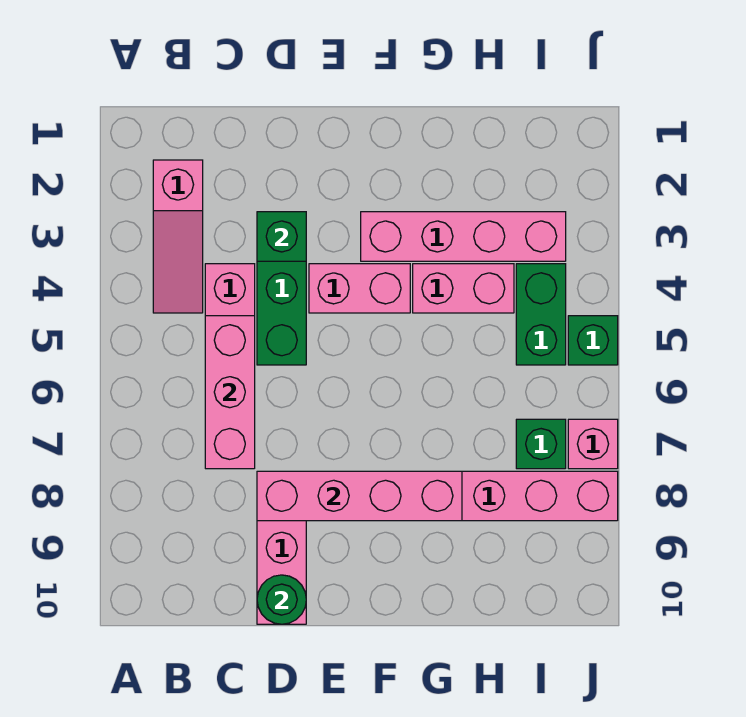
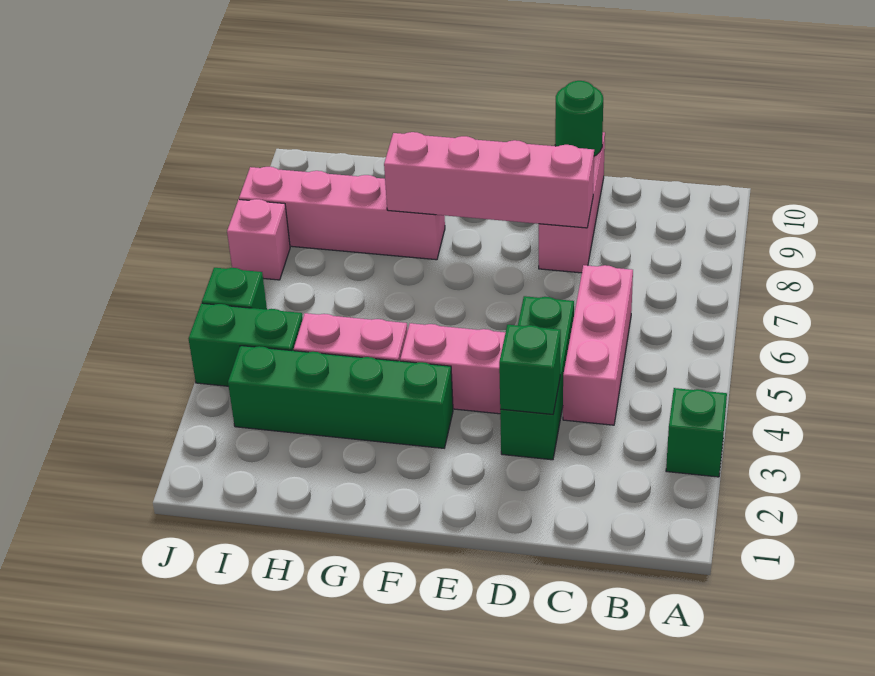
pink slope B2:B4 level 1 top 2 -> none
pink brick C5:C7 level 2 -> none
pink brick F3:I3 level 1 -> green brick F3:I3 level 1
green brick I4:I5 level 1 -> green brick I4:J4 level 1
green brick I7 level 1 -> green brick A3 level 1

